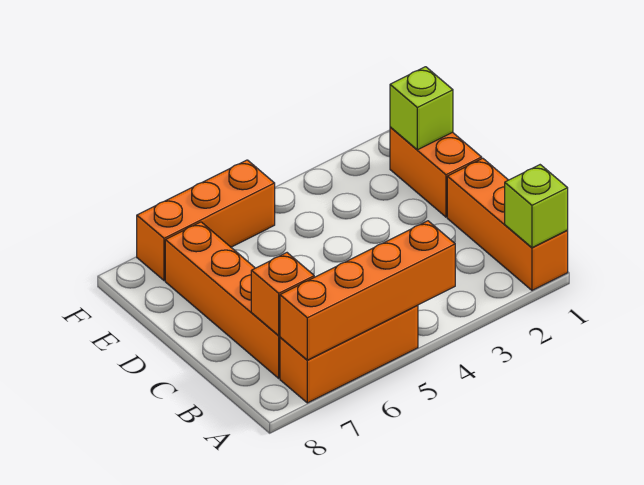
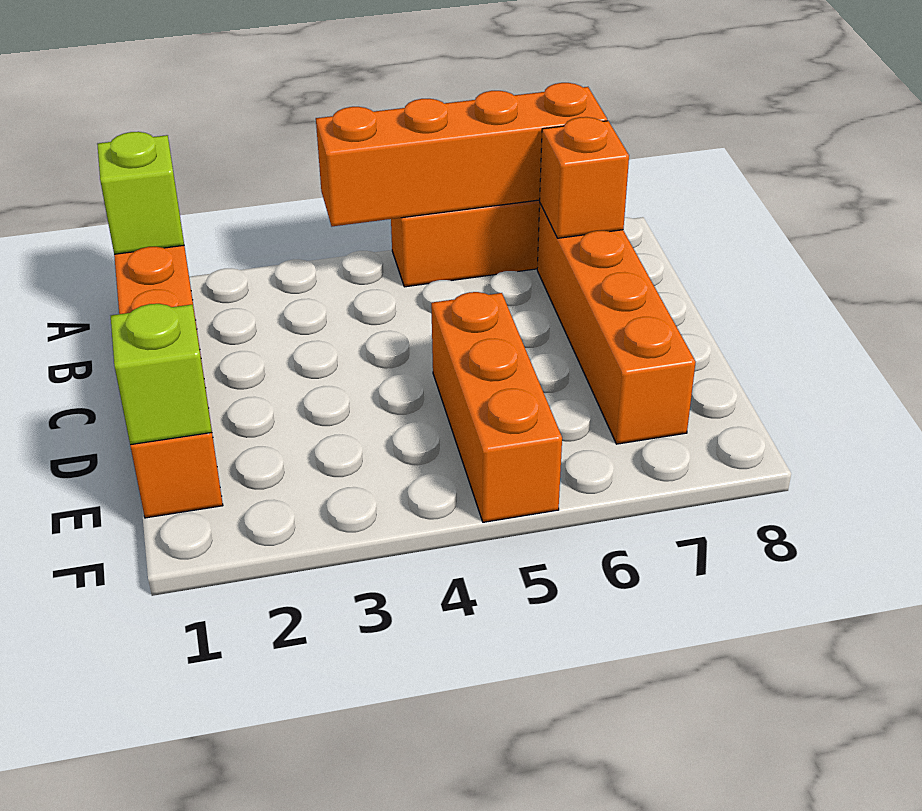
orange brick F5:F7 level 1 -> orange brick D5:F5 level 1

